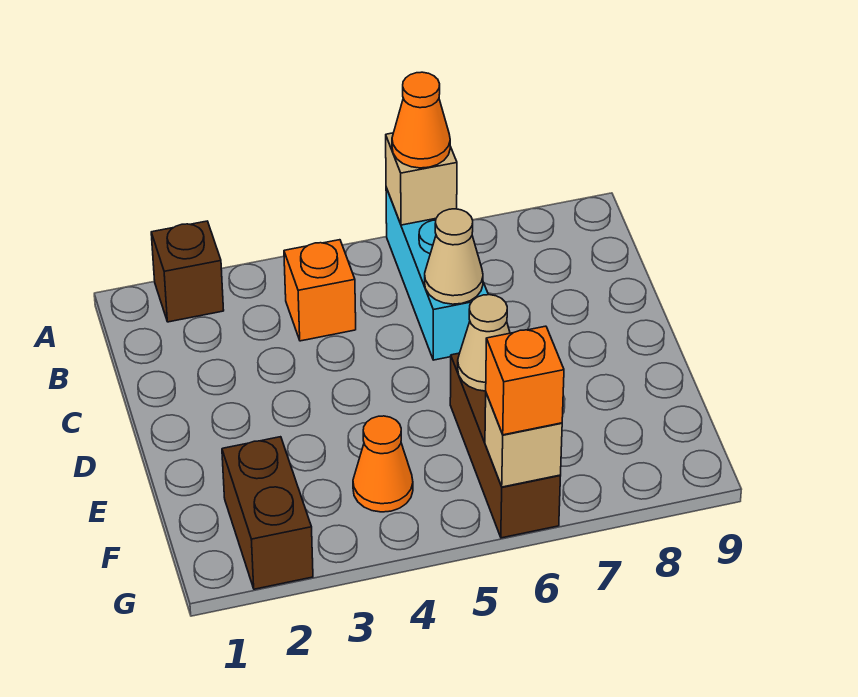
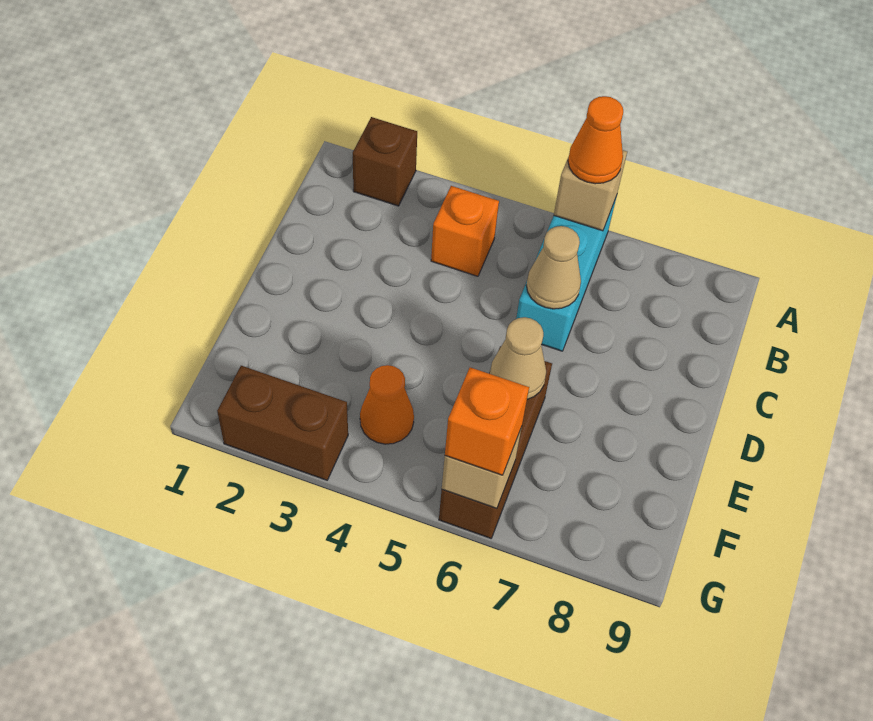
brown brick F2:G2 level 1 -> brown brick G2:G3 level 1

